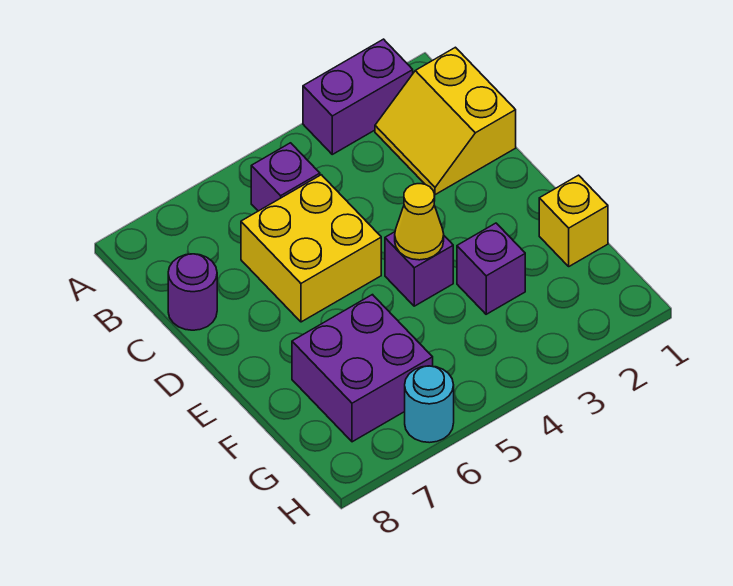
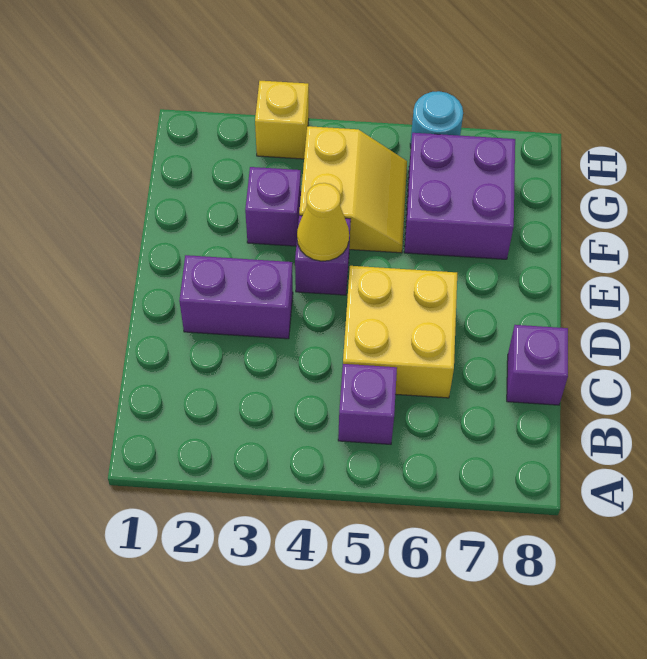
purple brick A2:A3 level 1 -> purple brick D2:D3 level 1
yellow slope B1:C2 level 1 top 1 -> yellow slope F4:G5 level 1 top 4
purple round brick C8 level 1 -> purple brick C8 level 1
yellow brick F1 level 1 -> yellow brick H3 level 1

